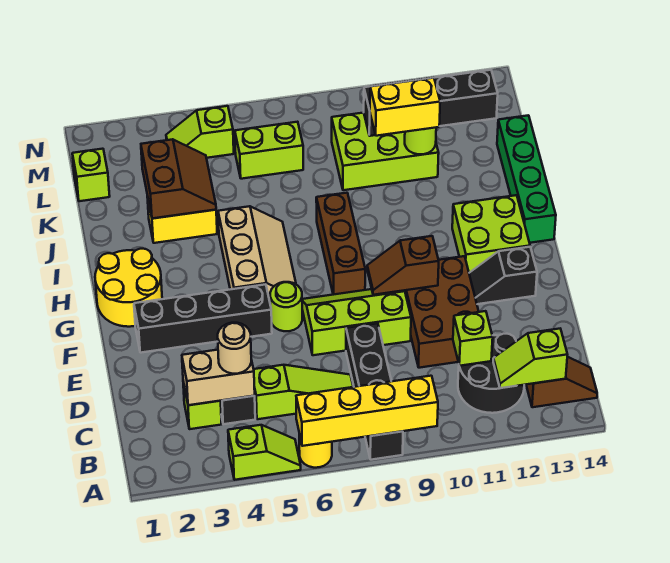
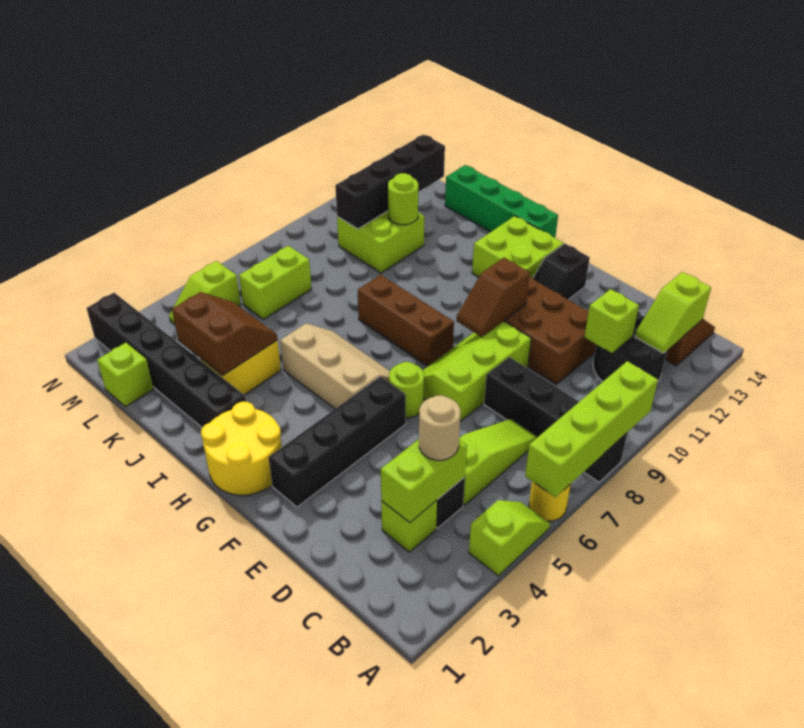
yellow brick A6:A9 level 2 -> lime brick A6:A9 level 2
tan brick C3:C4 level 2 -> lime brick C3:C4 level 2
none -> black brick I2:N2 level 1
lime brick K9:L11 level 1 -> lime brick K10:L11 level 1
yellow brick K10:K11 level 3 -> none

